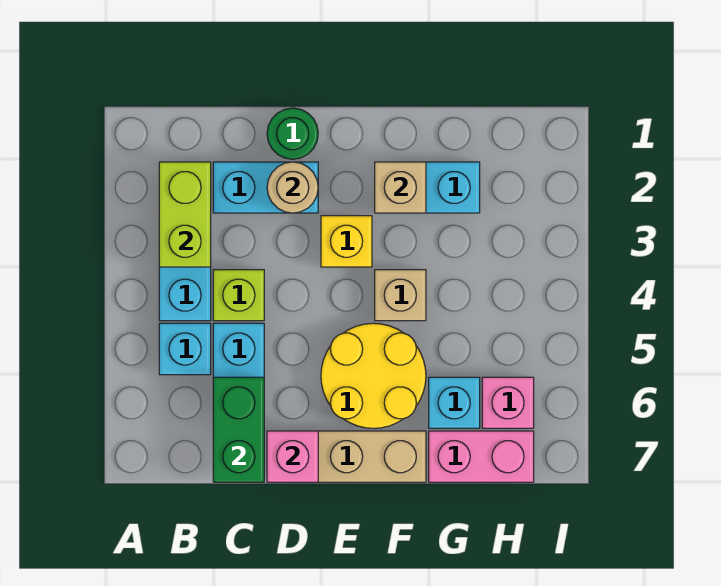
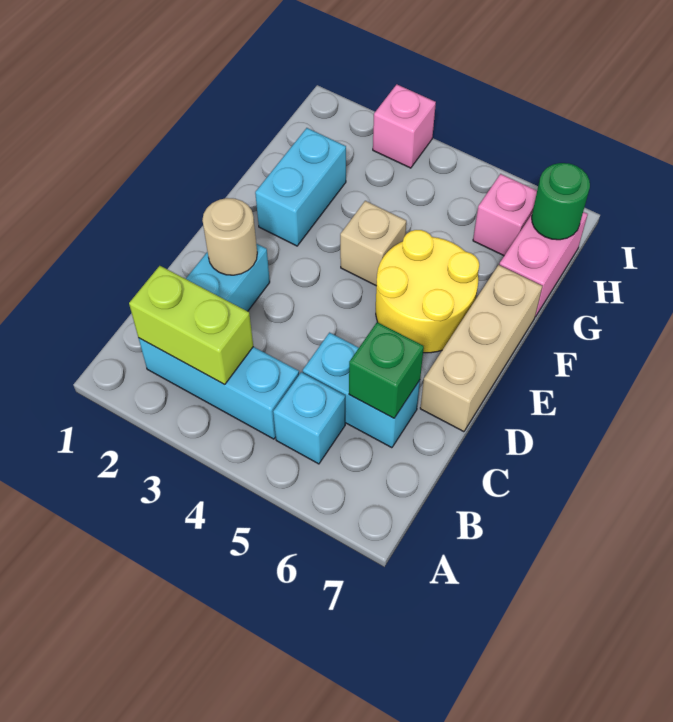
lime brick C4 level 1 -> none
green brick C6:C7 level 2 -> green brick C6 level 2
green round brick D1 level 1 -> green round brick H7 level 2
pink brick D7 level 2 -> pink brick I3 level 1
yellow brick E3 level 1 -> none
tan brick F2 level 2 -> none
cyan brick G6 level 1 -> none

